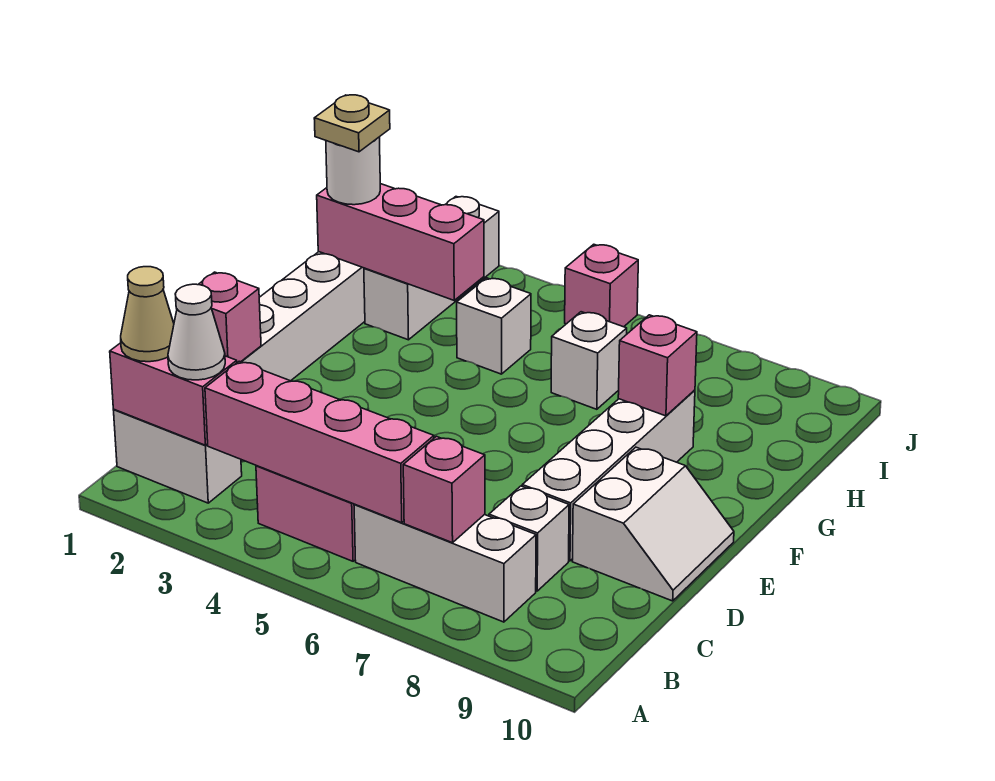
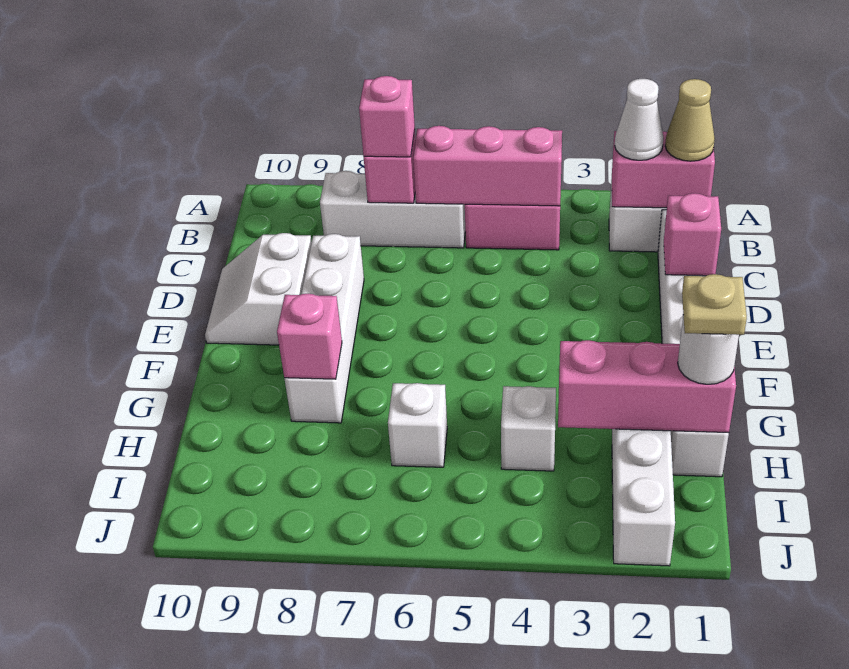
pink brick B3:B6 level 2 -> pink brick B4:B6 level 2
white brick C8 level 1 -> none
pink brick J5 level 1 -> pink brick B7 level 3

